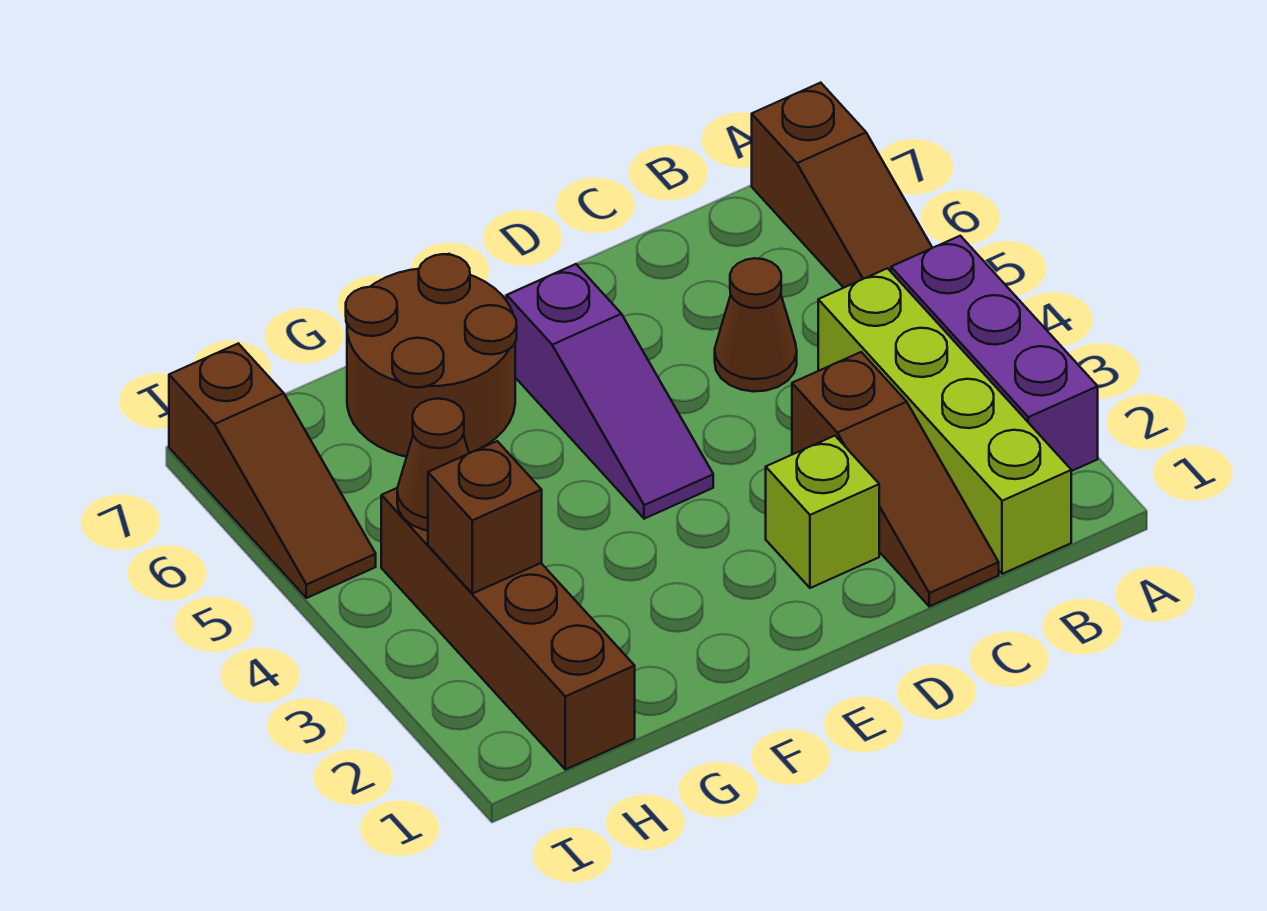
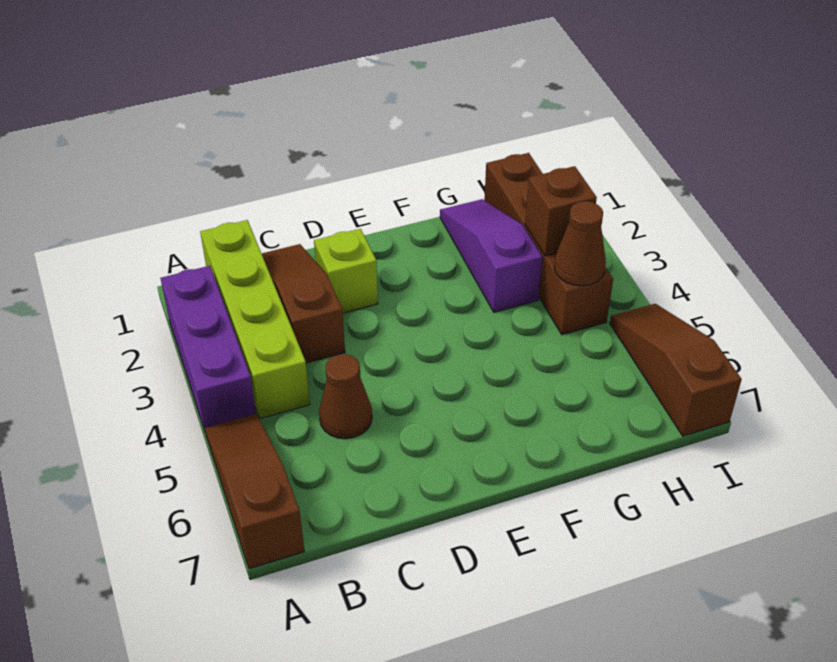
purple slope E4:E6 level 1 top 6 -> purple slope G1:G3 level 1 top 3
brown round brick F6:G7 level 1 -> none

